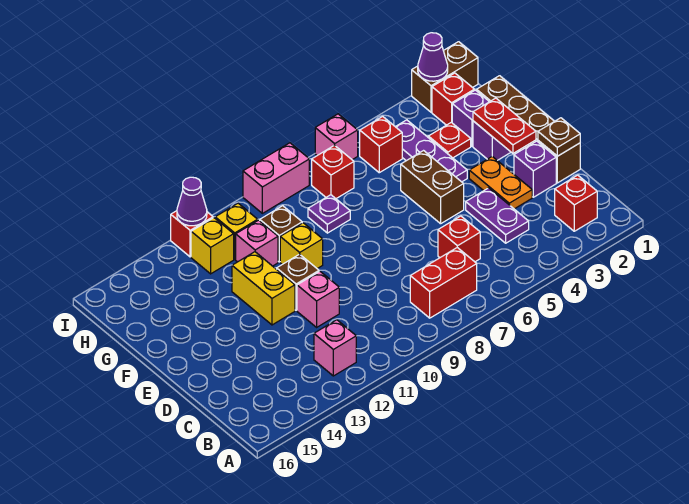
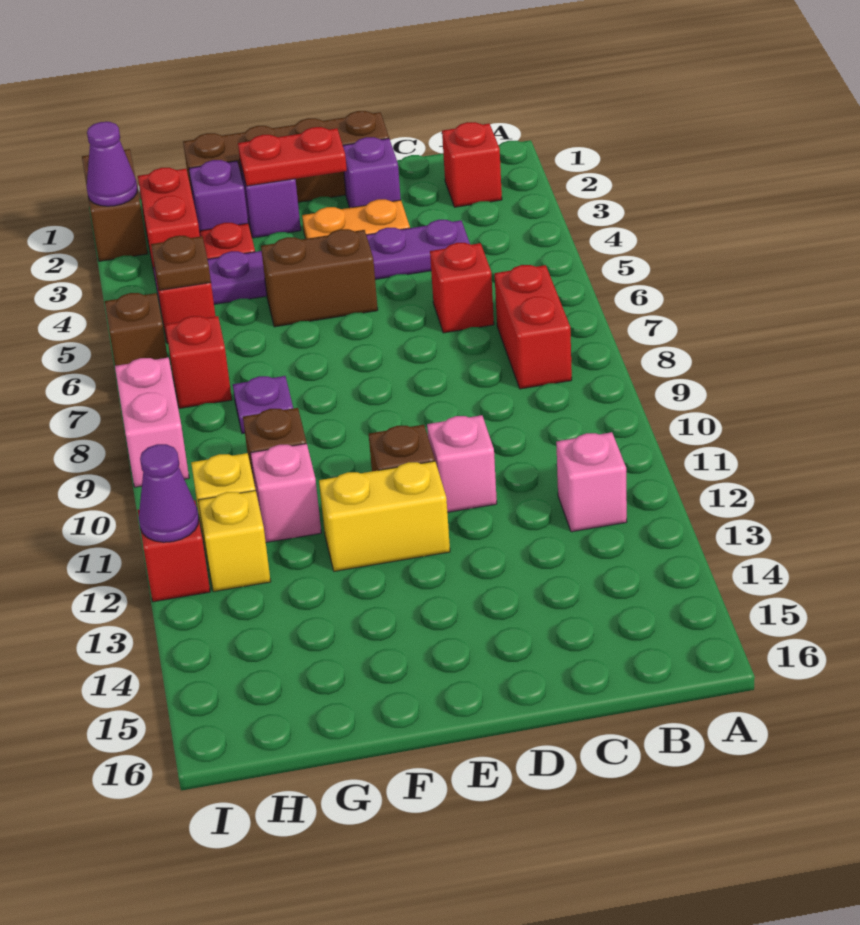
brown plate D1 level 2 -> brown plate H5 level 2
yellow brick F10 level 1 -> none
red brick H2 level 1 -> red brick H2:H3 level 1
pink brick I6 level 1 -> brown brick I6 level 1

